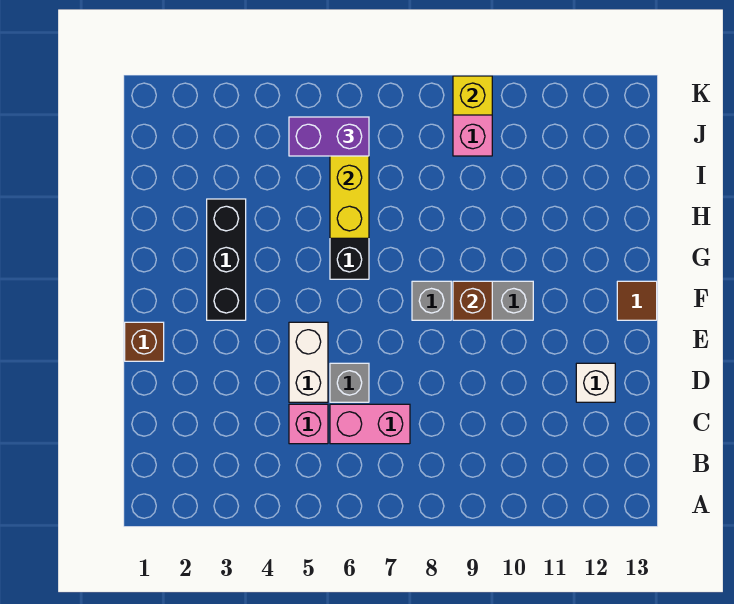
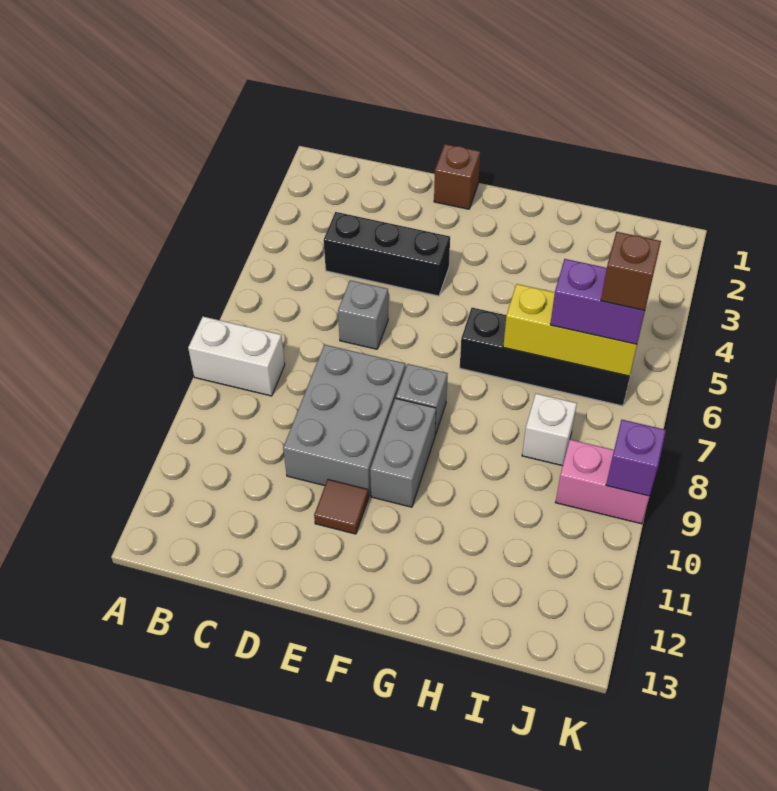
pink brick C5 level 1 -> none
pink brick C6:C7 level 1 -> none
white brick D5:E5 level 1 -> white brick A8:B8 level 1
none -> grey brick D8:E10 level 1
white brick D12 level 1 -> white brick I8 level 1
black brick F3:H3 level 1 -> black brick C4:E4 level 1
brown brick F9 level 2 -> brown brick J6 level 4
brown tile F13 level 1 -> brown tile E11 level 1
purple brick J5:J6 level 3 -> purple brick I6:J6 level 3
yellow brick K9 level 2 -> purple brick K9 level 2

